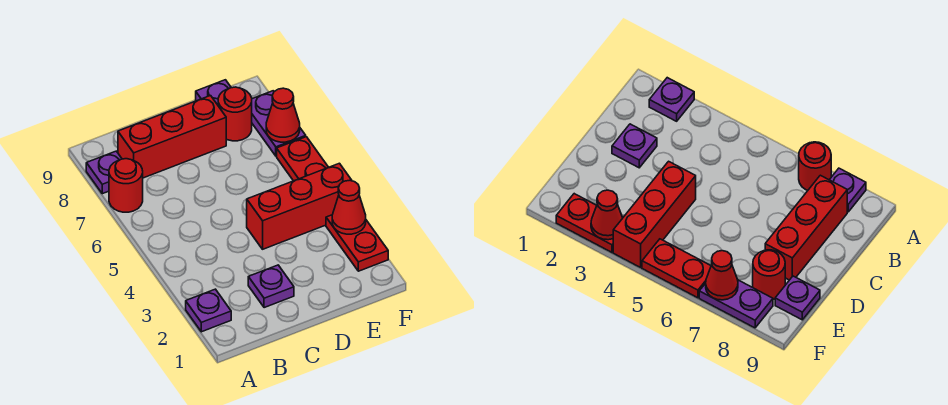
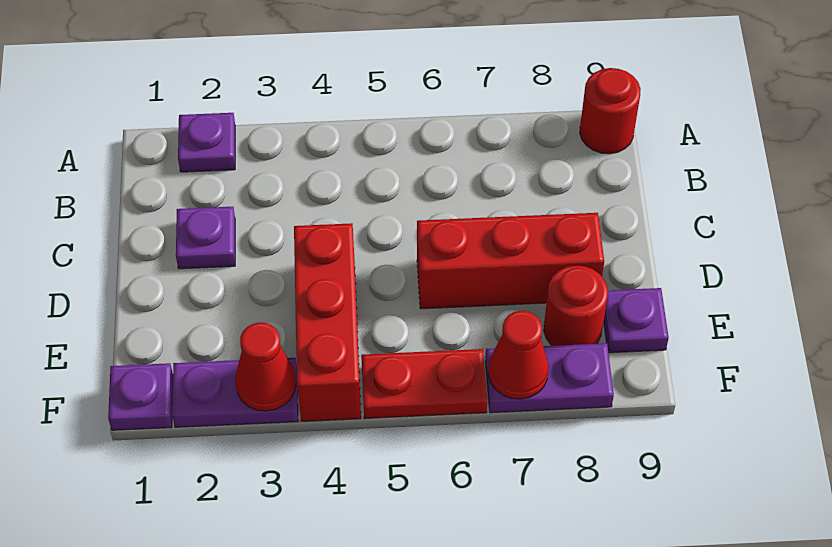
red round brick A7 level 1 -> red round brick A9 level 1
purple plate A8 level 1 -> purple plate F1 level 1
red brick B8:D8 level 1 -> red brick D6:D8 level 1
red plate F2:F3 level 1 -> purple plate F2:F3 level 1

